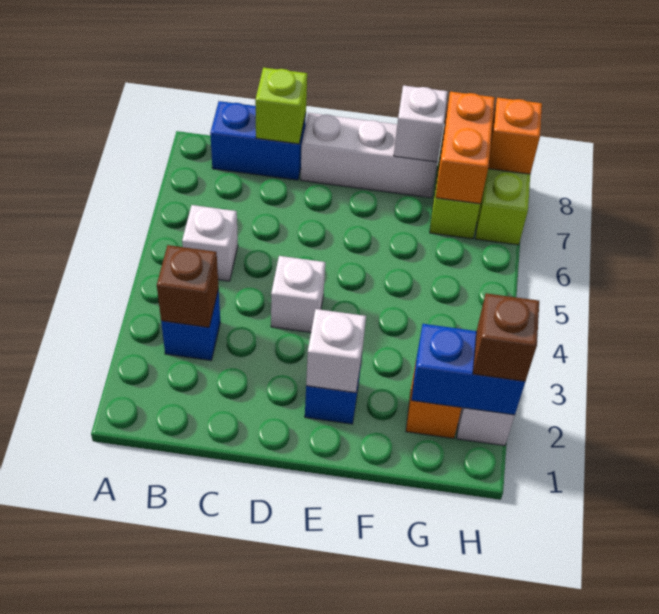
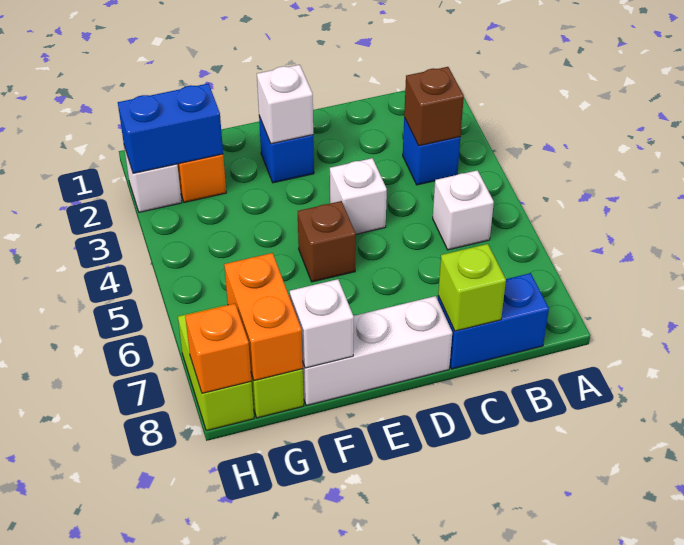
brown brick H2 level 3 -> brown brick E5 level 1

